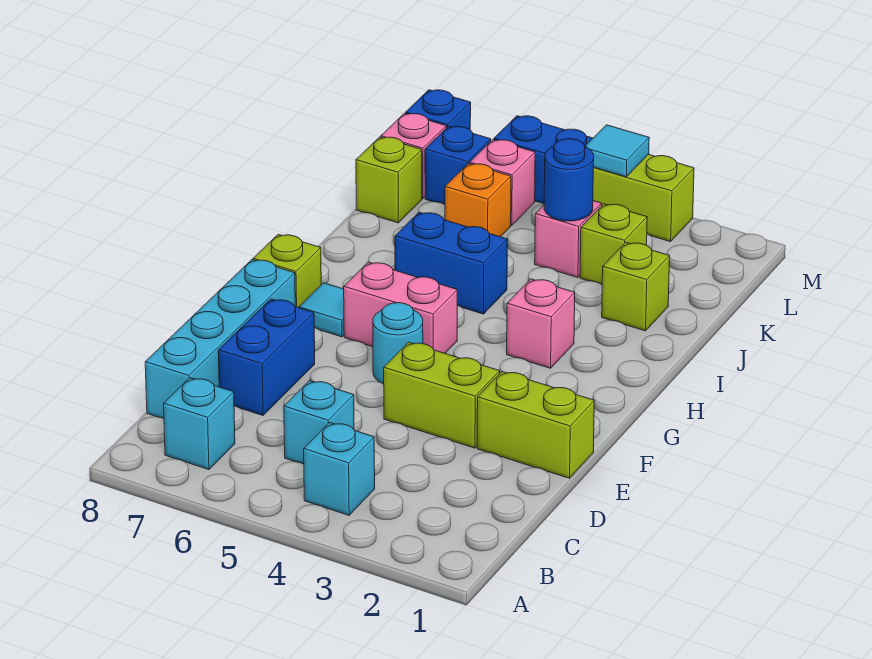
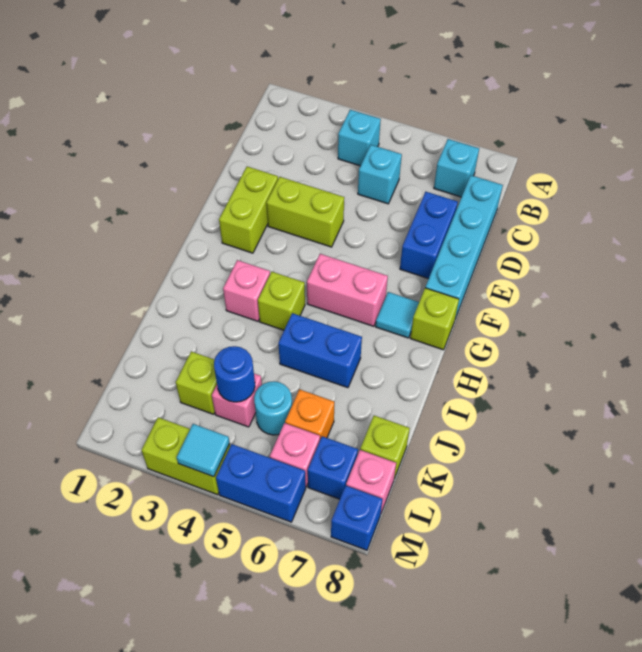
lime brick E1:E2 level 1 -> lime brick E2:F2 level 1
cyan round brick F5 level 1 -> cyan round brick K5 level 1
lime brick J2 level 1 -> lime brick H4 level 1

